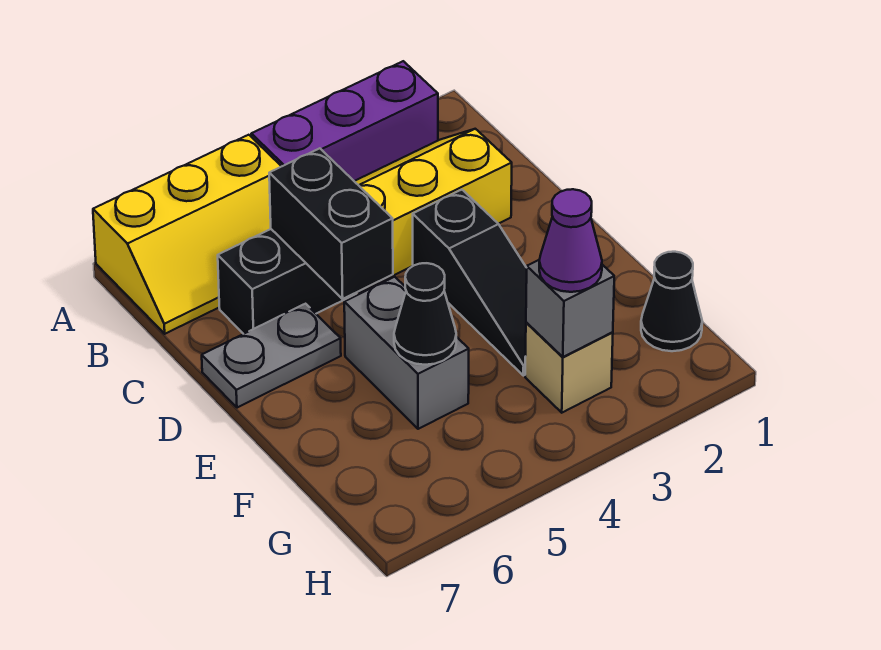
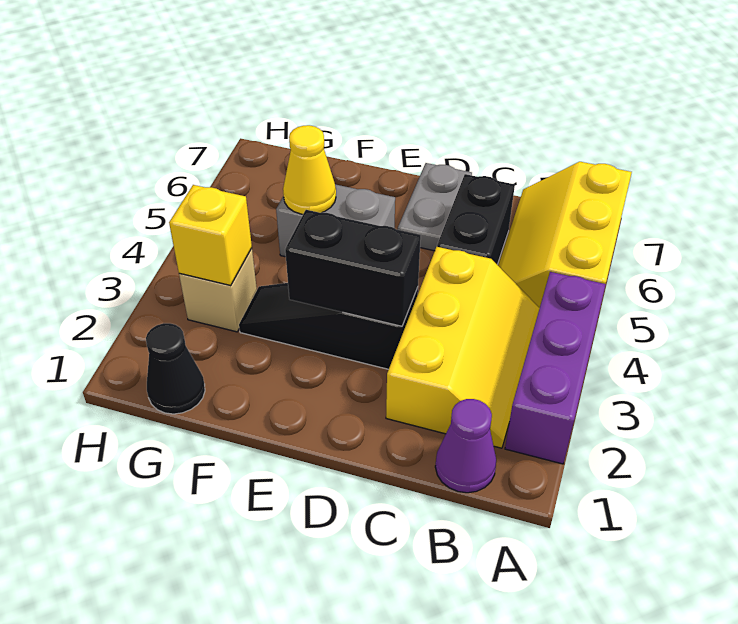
black brick C5:D5 level 2 -> black brick D3:E3 level 2
black cone F5 level 2 -> yellow cone F5 level 2
grey brick G3 level 2 -> yellow brick G3 level 2
purple cone G3 level 3 -> purple cone B1 level 1

